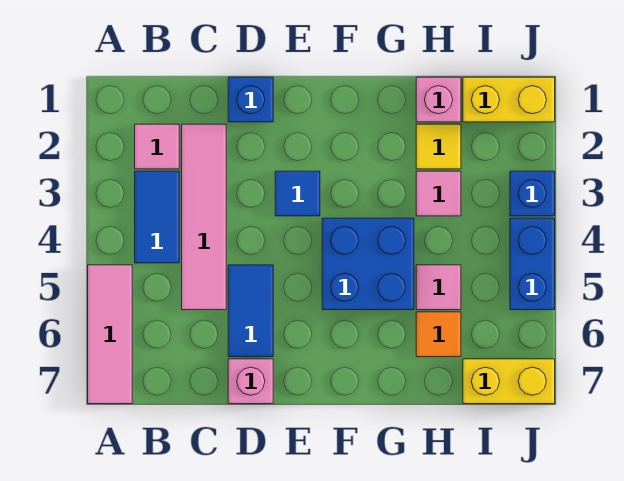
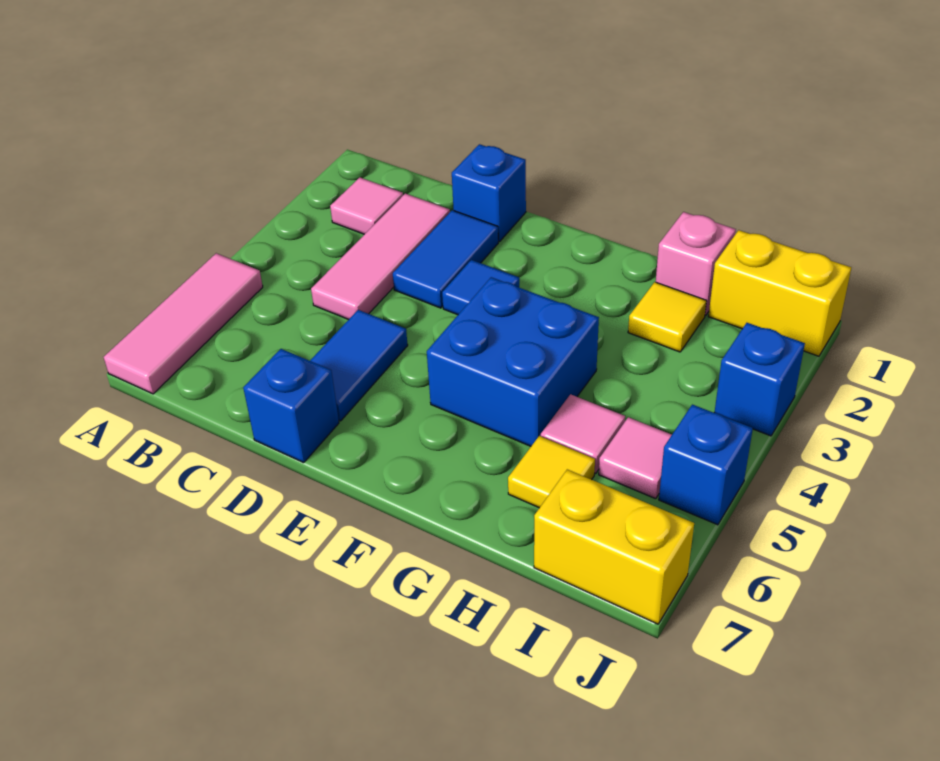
blue tile B3:B4 level 1 -> blue tile D2:D3 level 1
pink tile C2:C5 level 1 -> pink tile C2:C4 level 1
pink brick D7 level 1 -> blue brick D7 level 1
pink tile H3 level 1 -> pink tile I5 level 1
orange tile H6 level 1 -> yellow tile H6 level 1
blue brick J4:J5 level 1 -> blue brick J5 level 1

